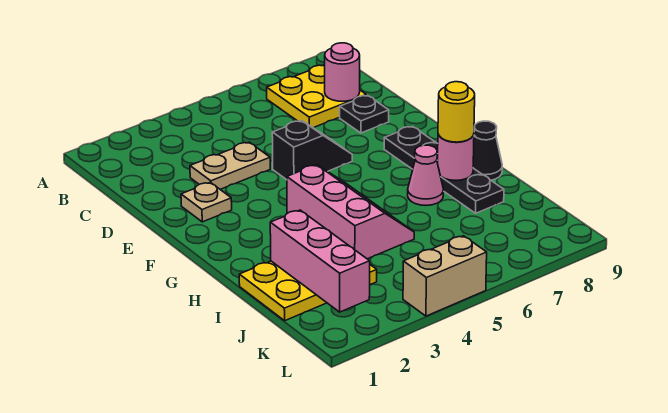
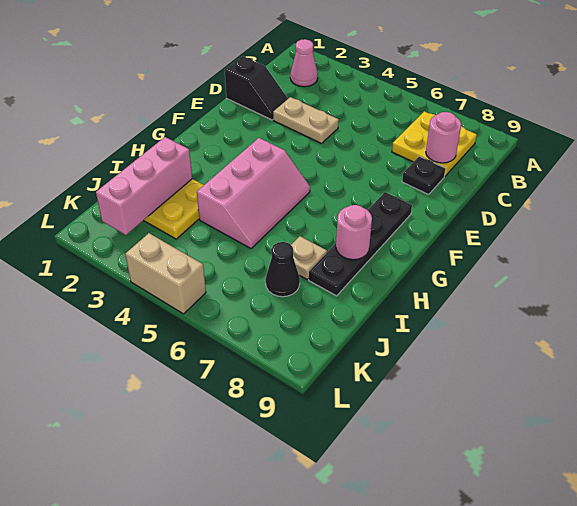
tan plate E2 level 1 -> tan plate I7 level 1
black slope E5:E6 level 1 top 5 -> black slope D1:D2 level 1 top 1
pink cone H7 level 1 -> pink cone B2 level 1
yellow round brick H8 level 3 -> none
black cone H9 level 1 -> black cone J7 level 1

